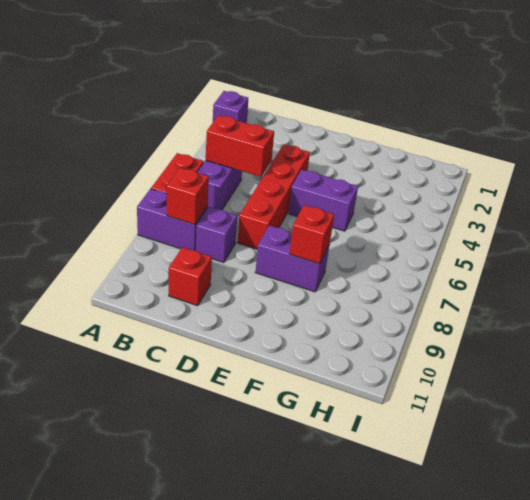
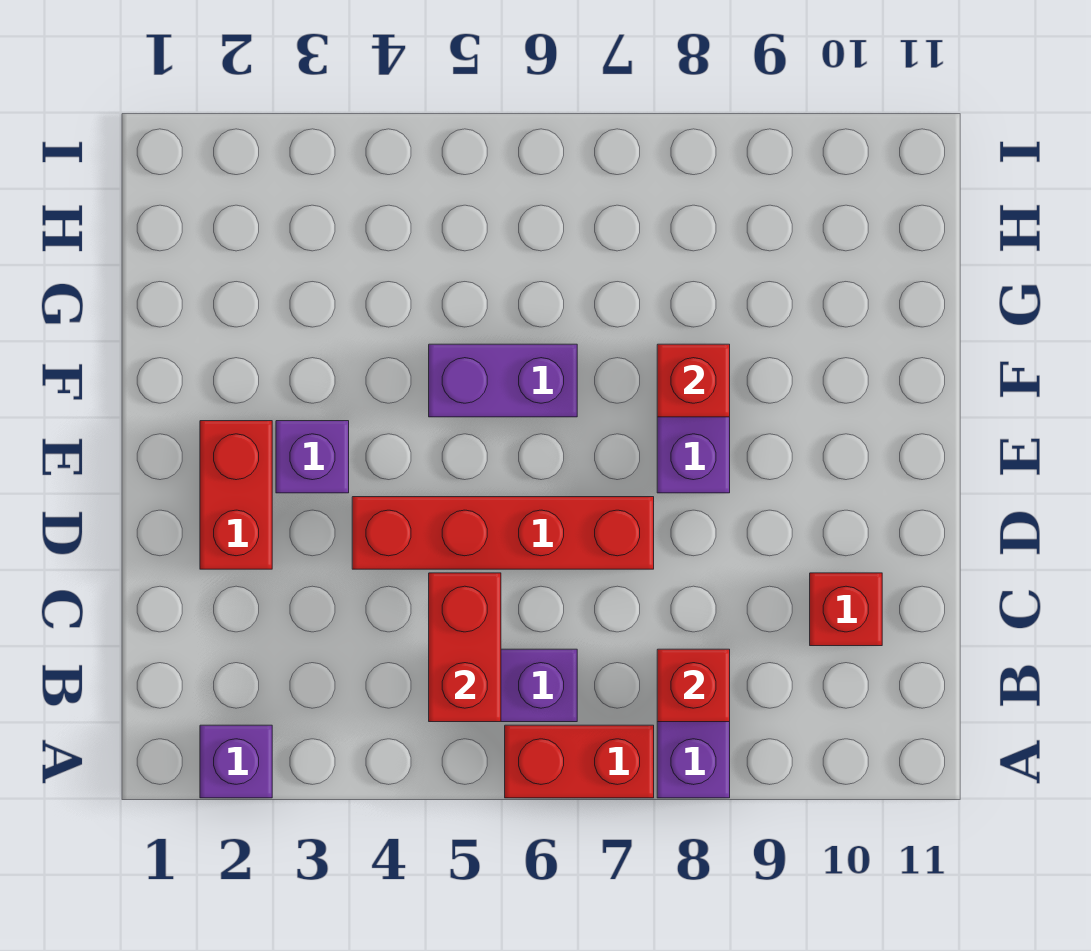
purple brick C8 level 1 -> purple brick E3 level 1
none -> red brick D2:E2 level 1
purple brick E5:F5 level 1 -> purple brick F5:F6 level 1

